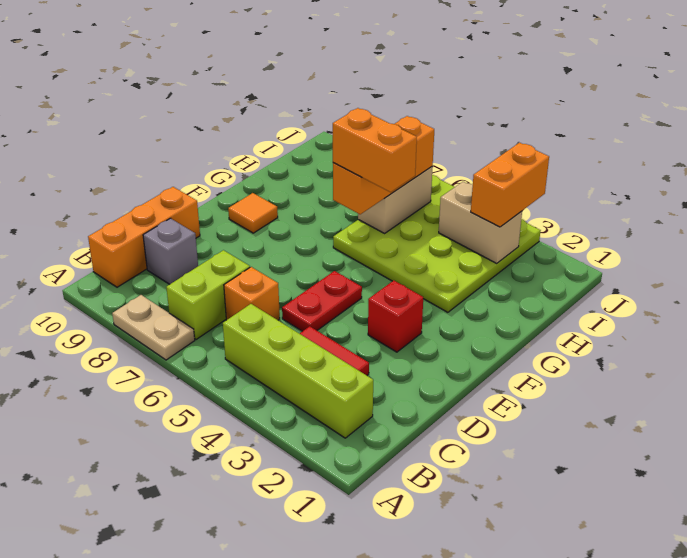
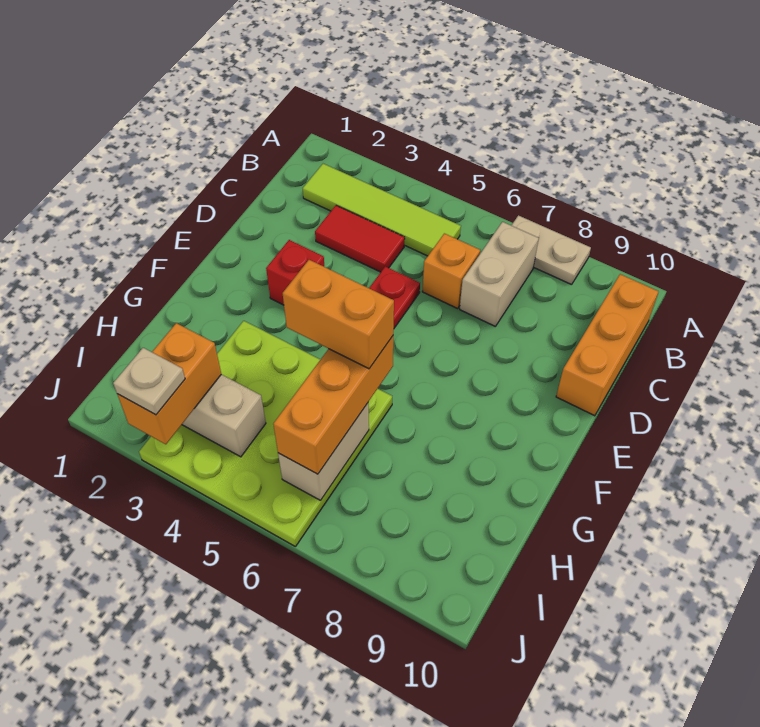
lime brick B2:B5 level 1 -> lime tile B2:B5 level 1
lime brick B7:C7 level 1 -> tan brick B7:C7 level 1
grey brick C9 level 1 -> none
orange tile F9 level 1 -> none
none -> tan plate J3 level 4

